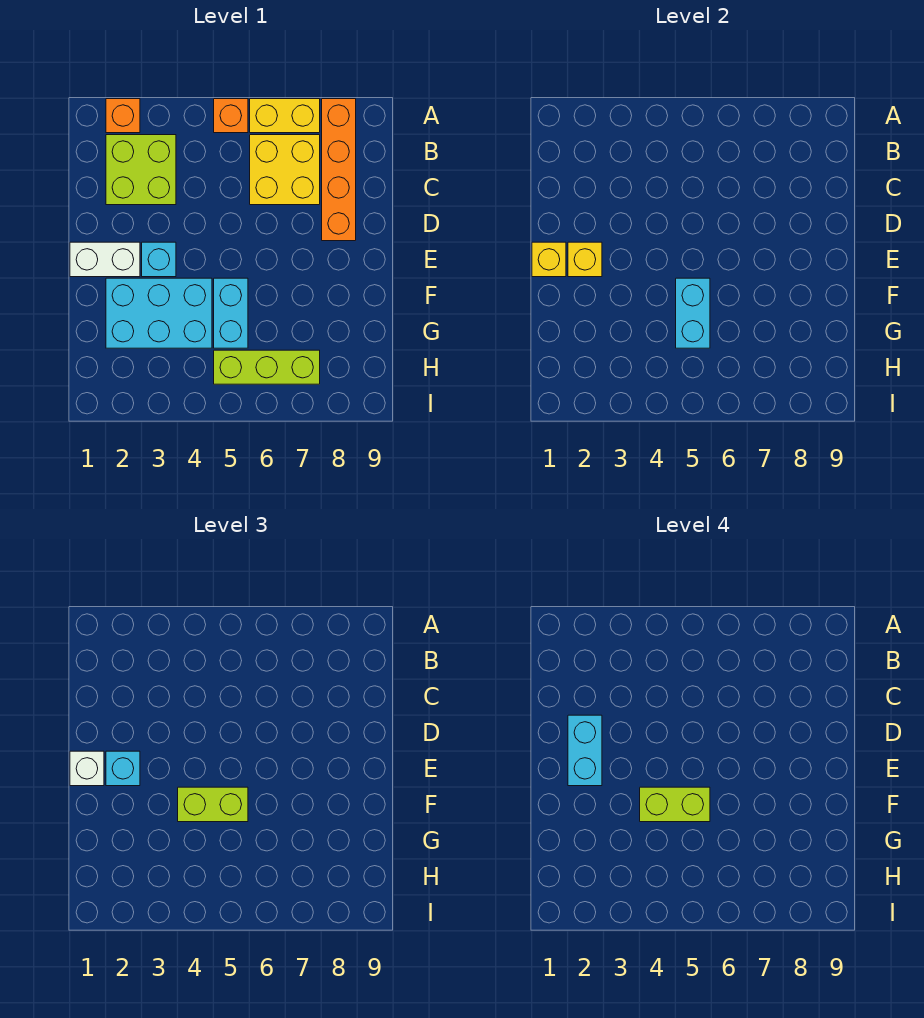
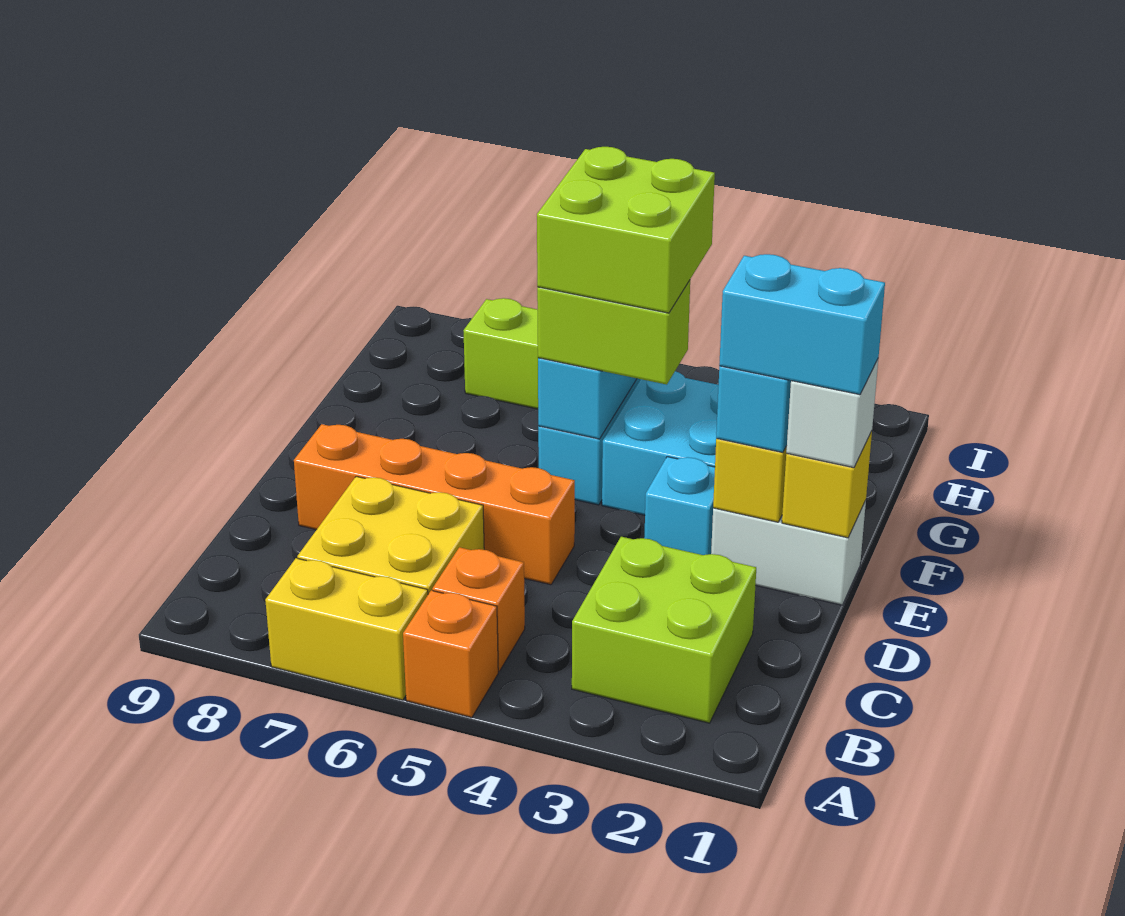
orange brick A2 level 1 -> orange brick B5 level 1
orange brick A8:D8 level 1 -> orange brick D5:D8 level 1
cyan brick D2:E2 level 4 -> cyan brick E1:E2 level 4
lime brick F4:F5 level 4 -> lime brick F4:G5 level 4

